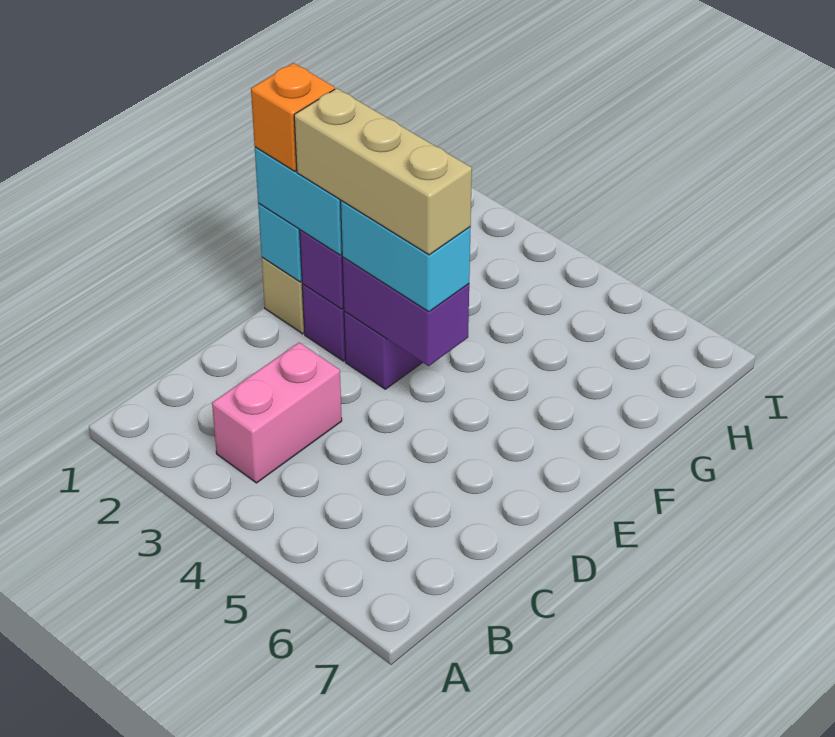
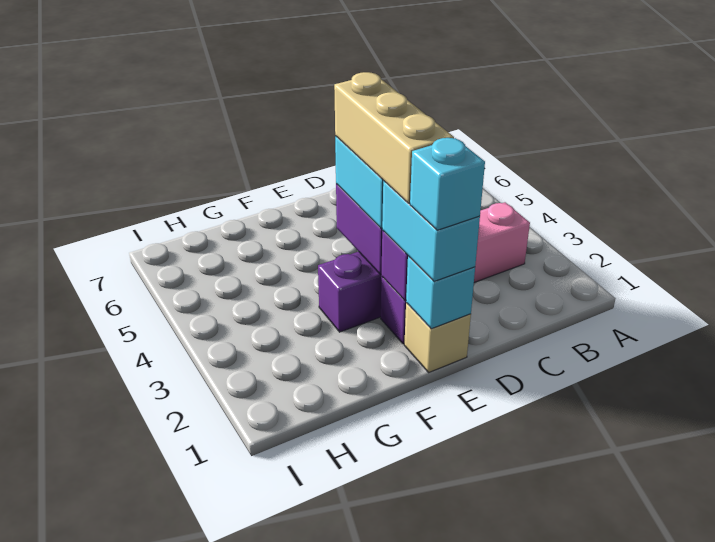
orange brick E1 level 4 -> cyan brick E1 level 4

